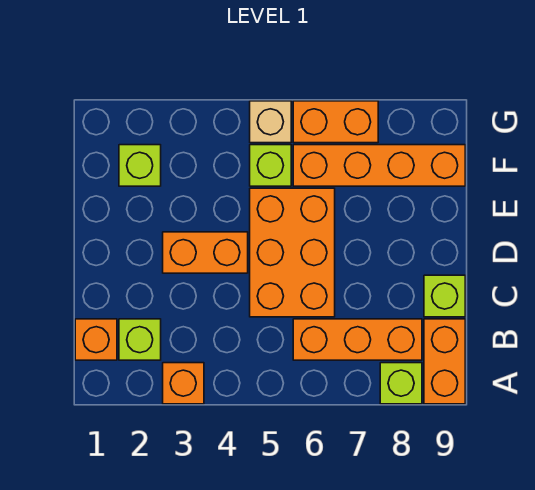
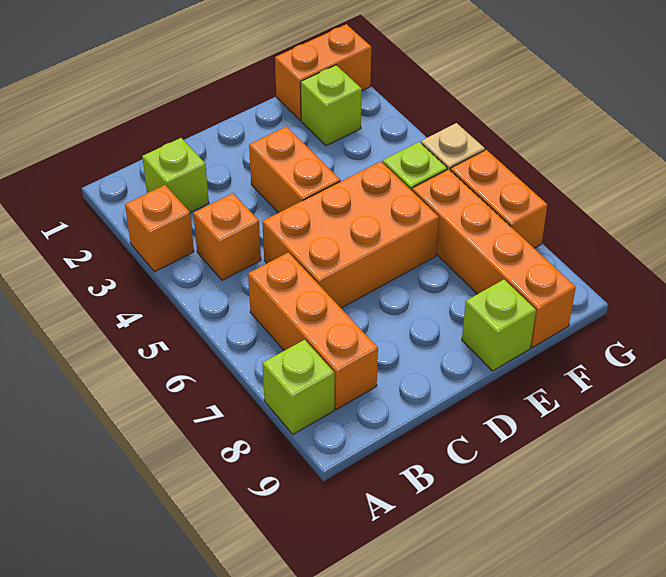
orange brick A9:B9 level 1 -> orange brick F1:G1 level 1
orange brick B1 level 1 -> orange brick B4 level 1
lime brick C9 level 1 -> lime brick E9 level 1

